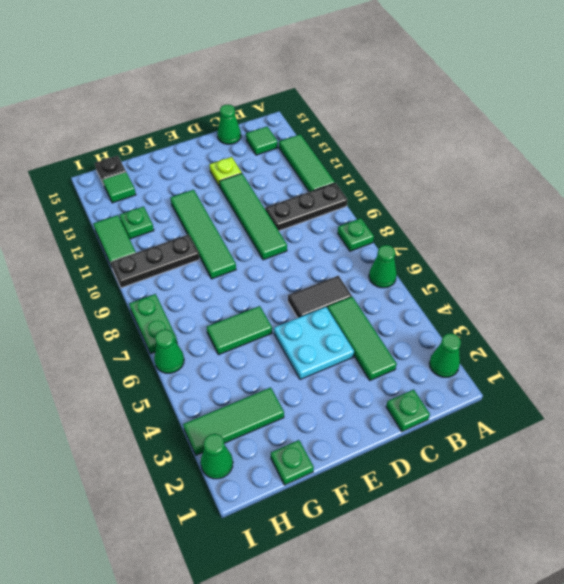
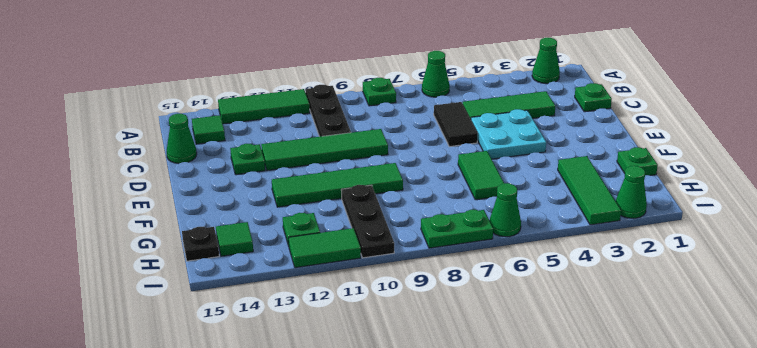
lime plate D13 level 1 -> green plate D13 level 1

